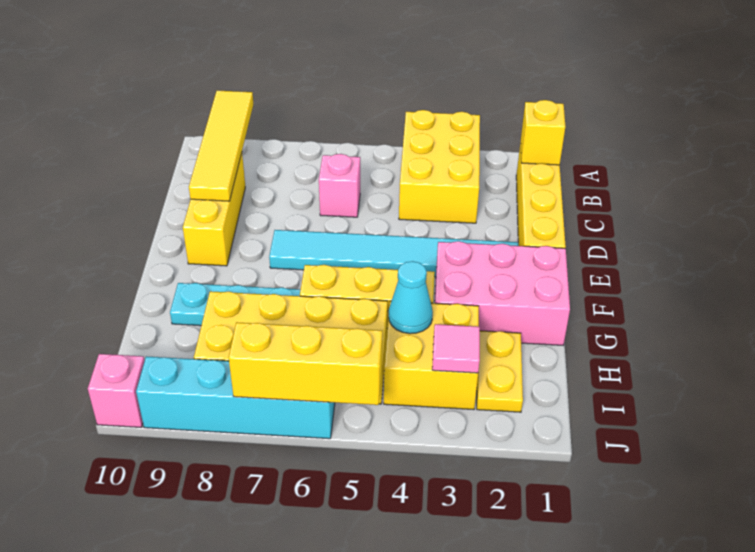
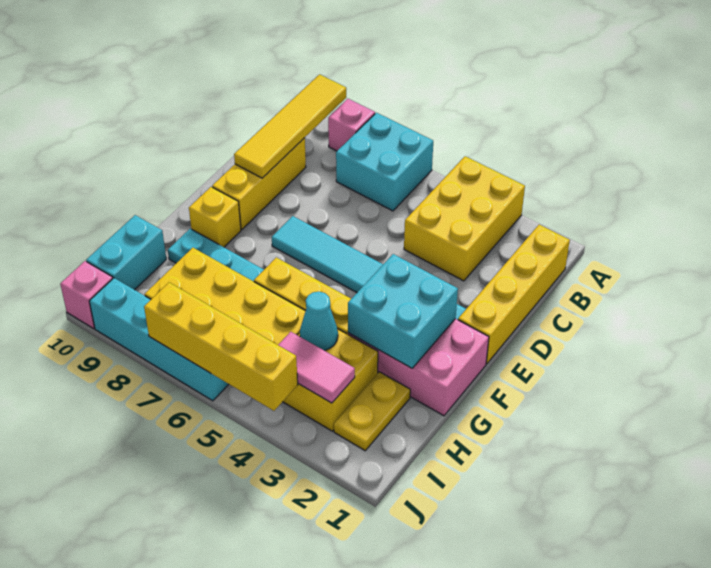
none -> cyan brick A6:B7 level 1
yellow brick B1 level 2 -> yellow brick F9 level 1
pink brick C6 level 1 -> pink brick A8 level 1
none -> cyan brick F2:G3 level 2
none -> cyan brick H10:I10 level 1
pink tile I3 level 2 -> pink tile I3:I4 level 2
yellow brick J5:J7 level 2 -> yellow brick J4:J7 level 2

